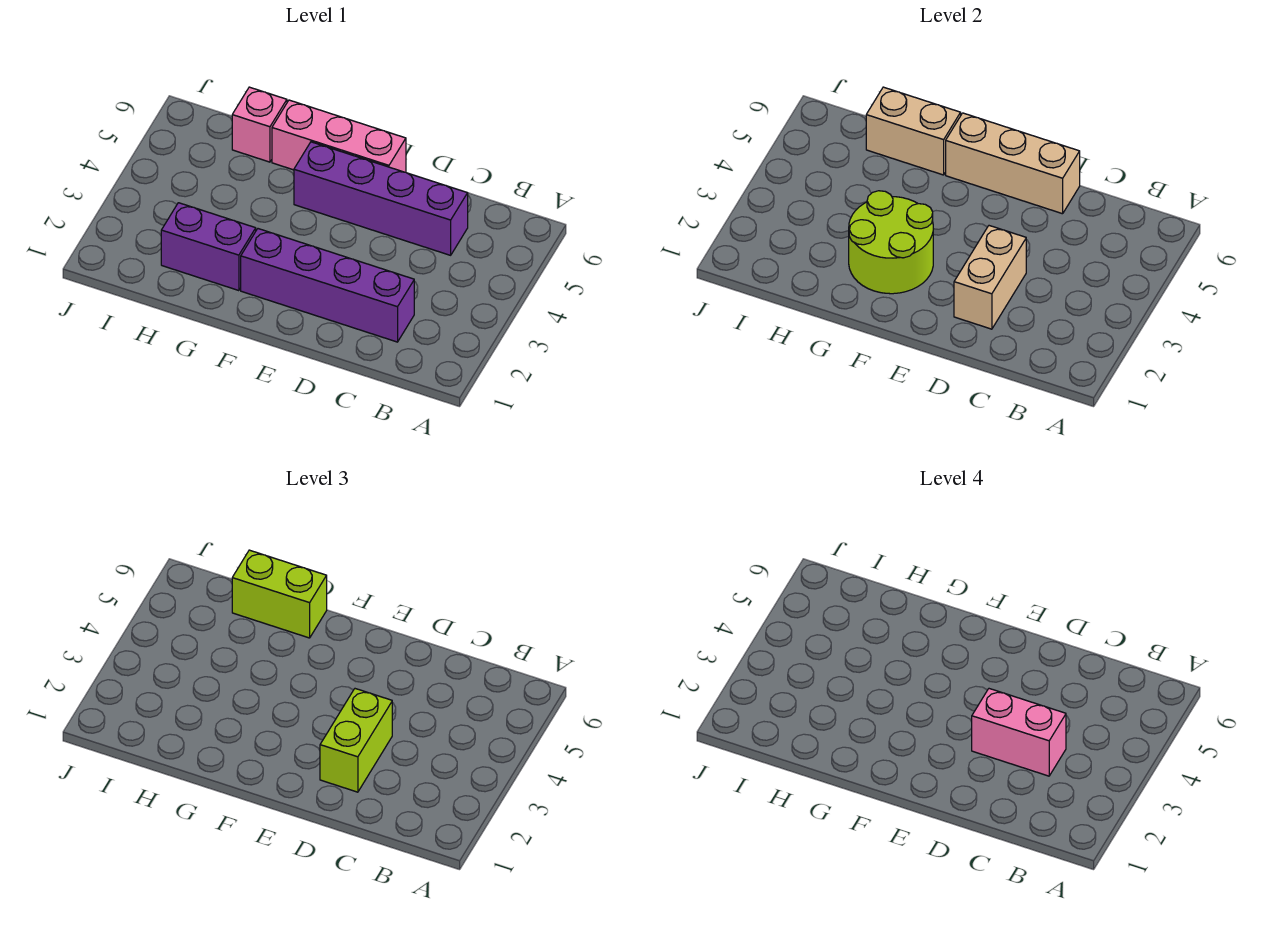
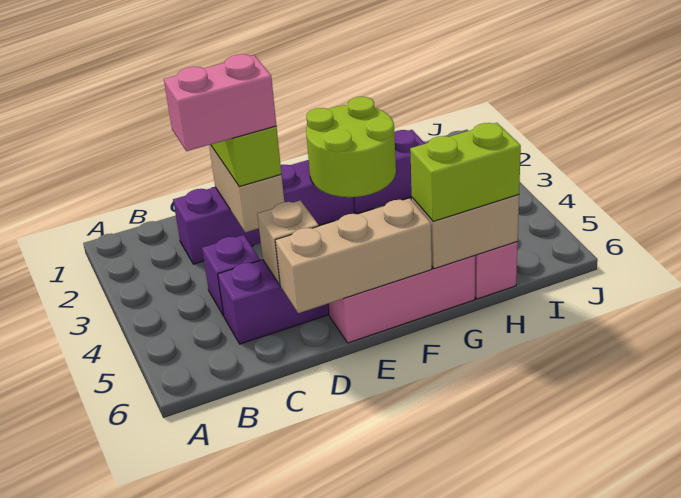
none -> purple brick C4 level 1
none -> tan brick D5 level 2

